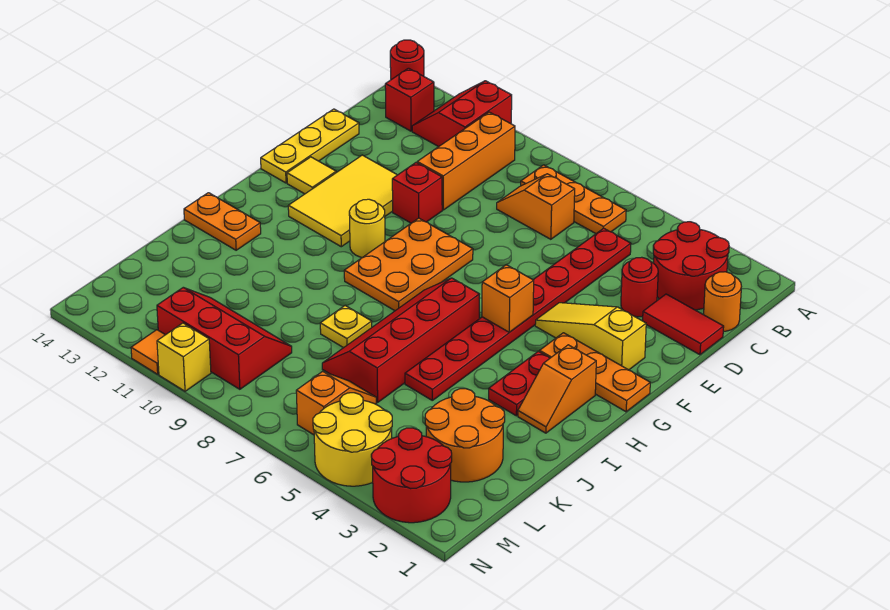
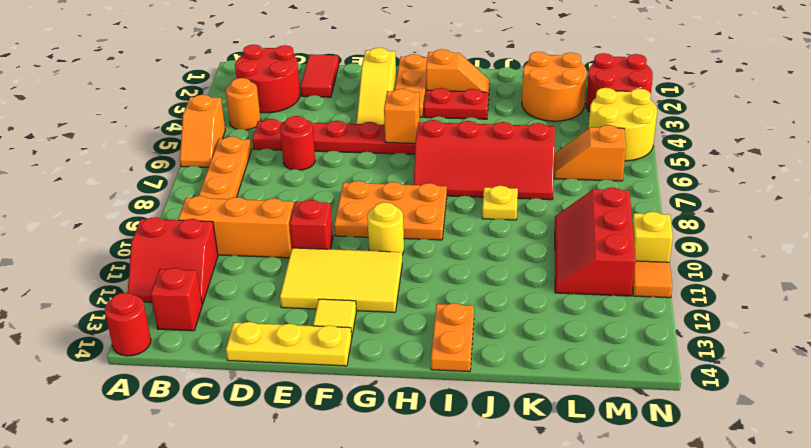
orange round brick C1 level 1 -> orange round brick B4 level 1
orange slope C7:C8 level 1 top 7 -> orange slope A5:A6 level 1 top 5
red round brick D3 level 1 -> red round brick D6 level 1

